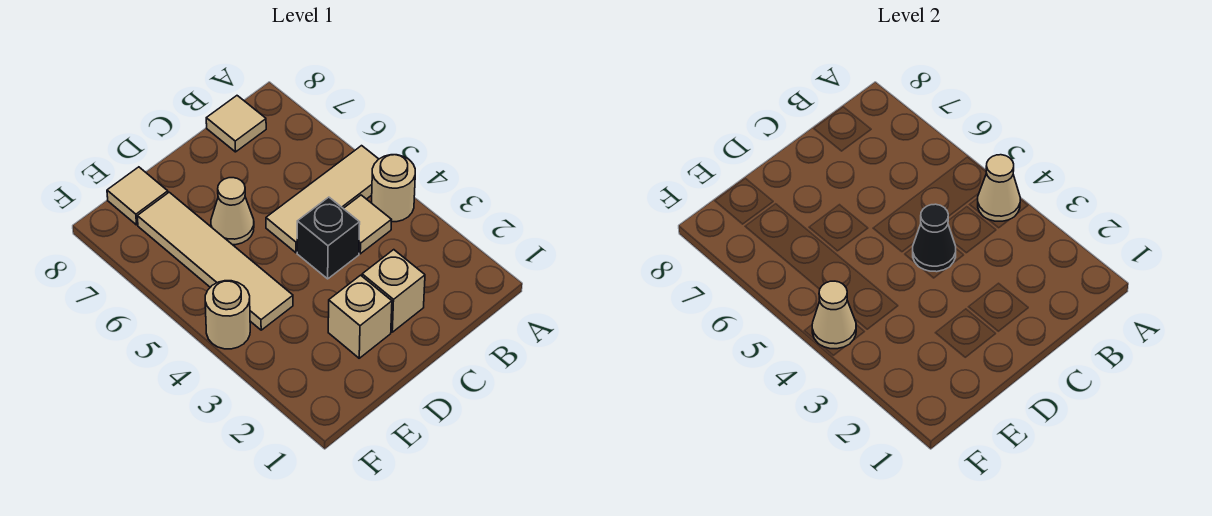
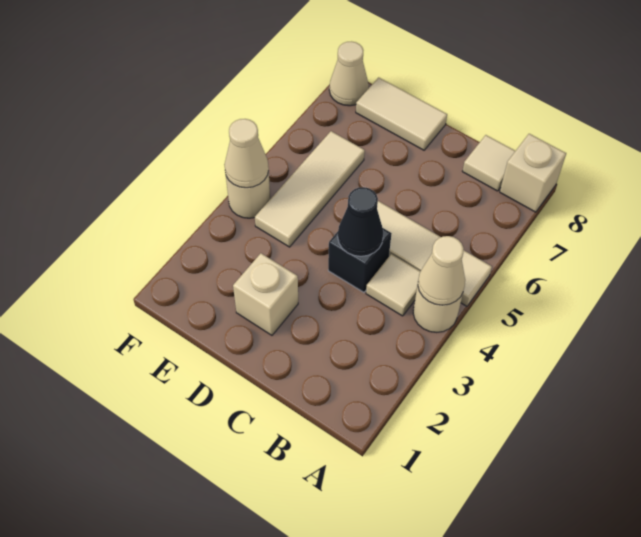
tan brick C2 level 1 -> tan brick A8 level 1
tan cone D6 level 1 -> tan cone F8 level 1
tan tile E4:E7 level 1 -> tan tile E4:E6 level 1
tan tile E8 level 1 -> tan tile D8:E8 level 1

